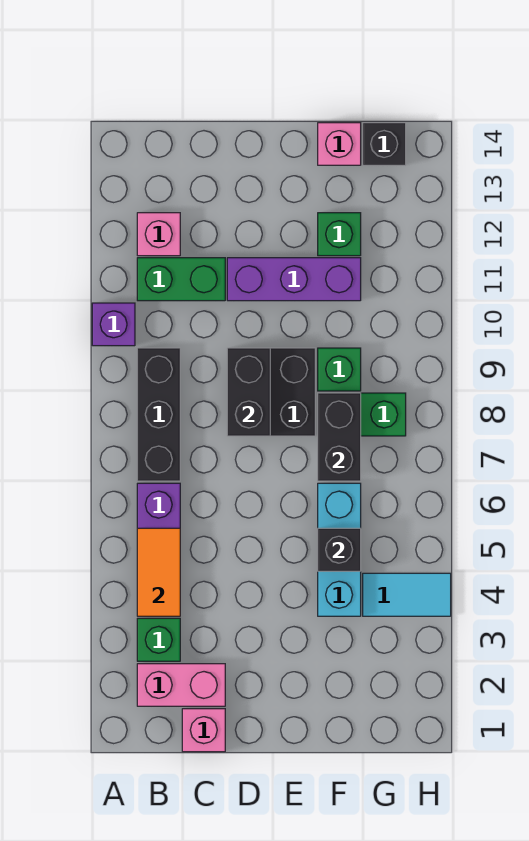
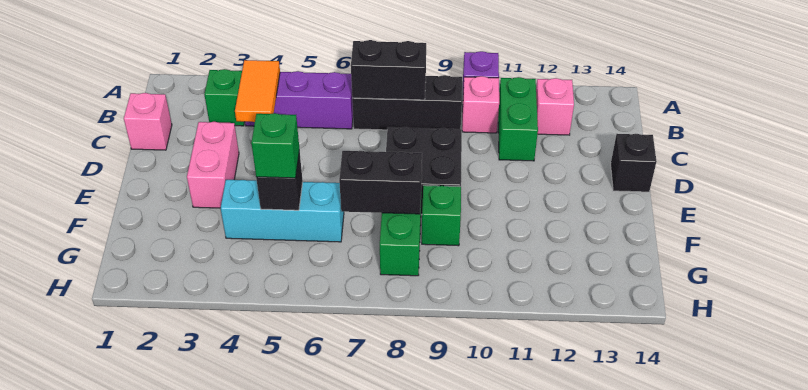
pink brick B2:C2 level 1 -> pink brick D3:E3 level 1
orange tile B4:B5 level 2 -> orange tile B4:C4 level 2
black brick D8:D9 level 2 -> black brick B7:B8 level 2
purple brick D11:F11 level 1 -> none
green brick F12 level 1 -> green brick F5 level 3
pink brick F14 level 1 -> pink brick B10 level 1
cyan tile G4:H4 level 1 -> none
black brick G14 level 1 -> black brick D14 level 1

